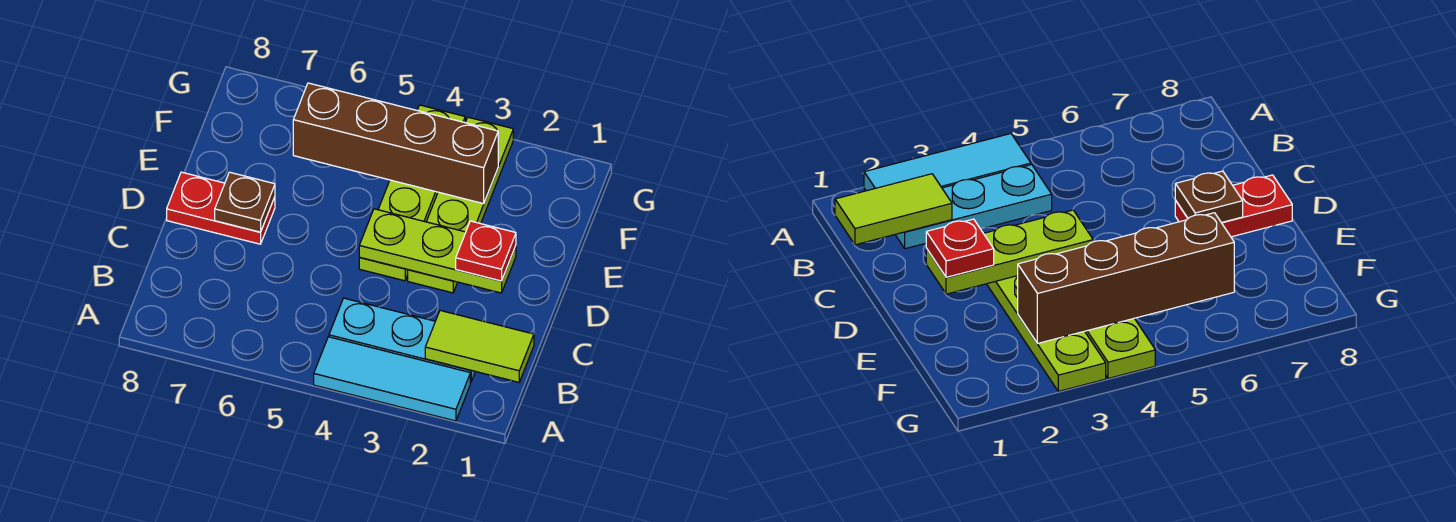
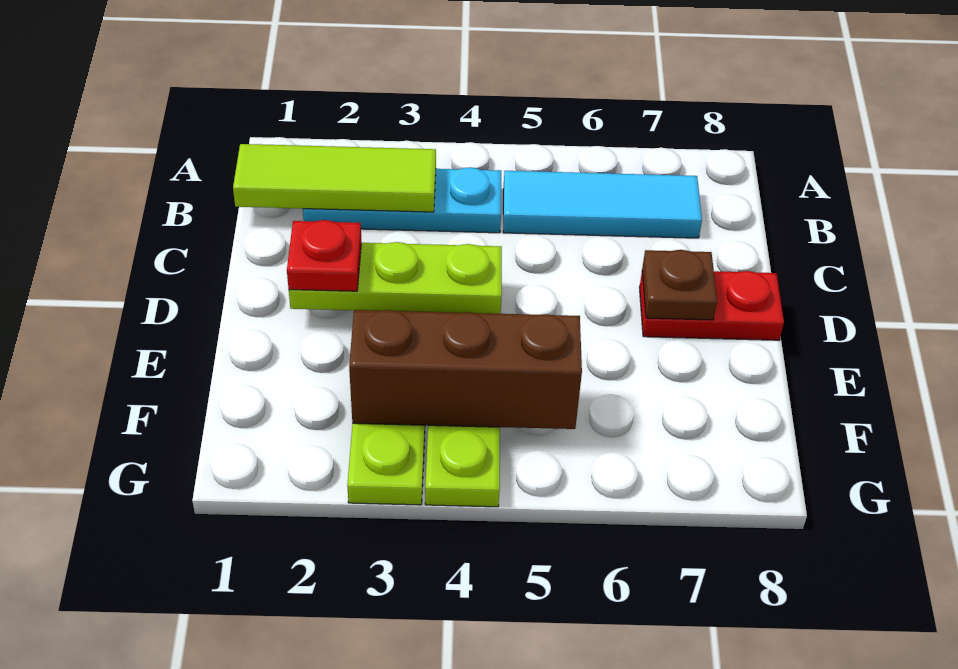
cyan tile A2:A4 level 1 -> cyan tile B5:B7 level 1
lime tile B1:B2 level 2 -> lime tile B1:B3 level 2
brown brick F3:F6 level 2 -> brown brick F3:F5 level 2

